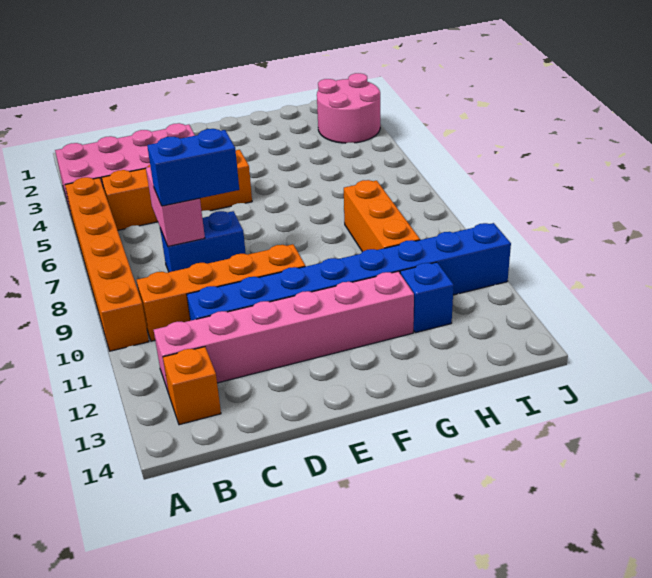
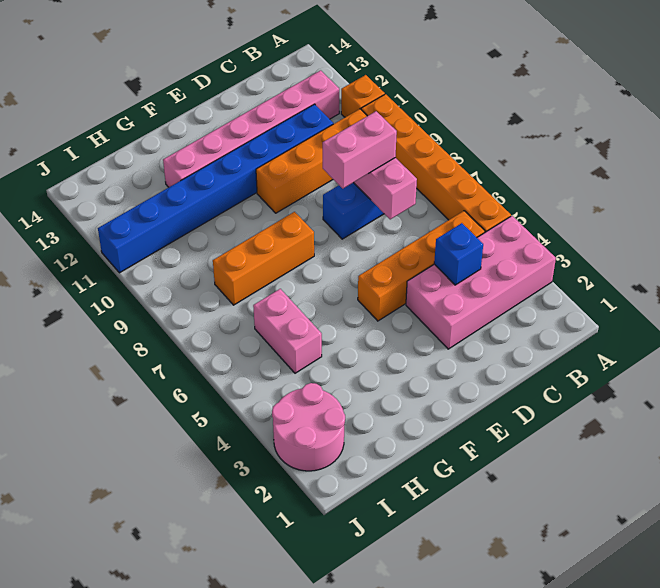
orange brick B13 level 1 -> orange brick A11 level 1
blue brick C8:D8 level 3 -> pink brick C8:D8 level 3
none -> pink brick H5:H6 level 1
orange brick H8:H10 level 1 -> orange brick F8:H8 level 1
blue brick H12 level 1 -> blue brick C4 level 2

